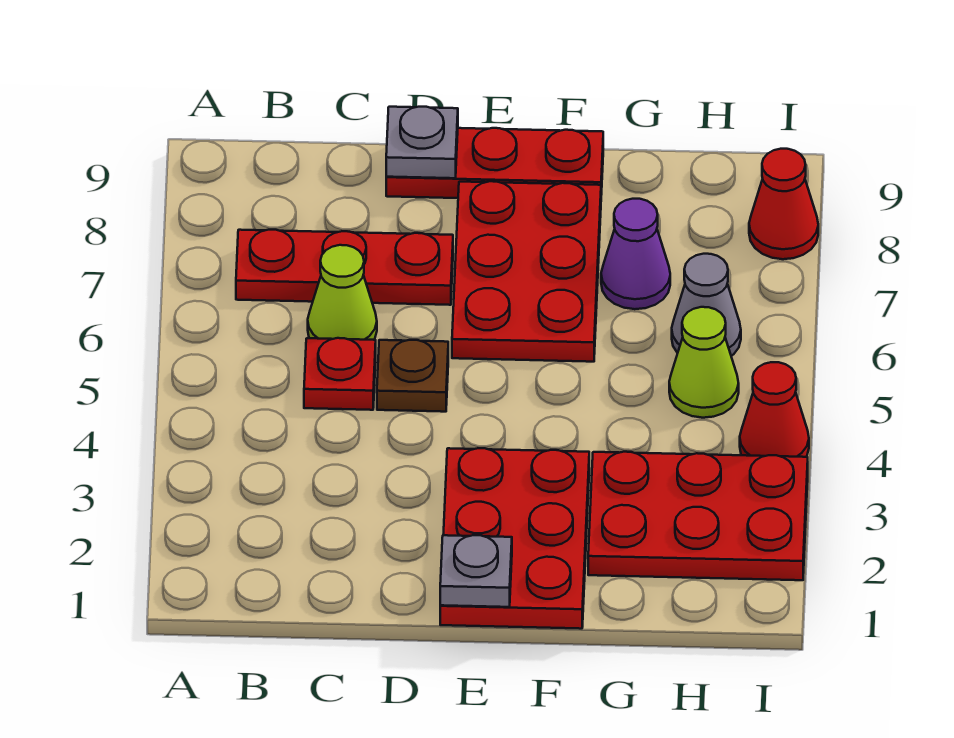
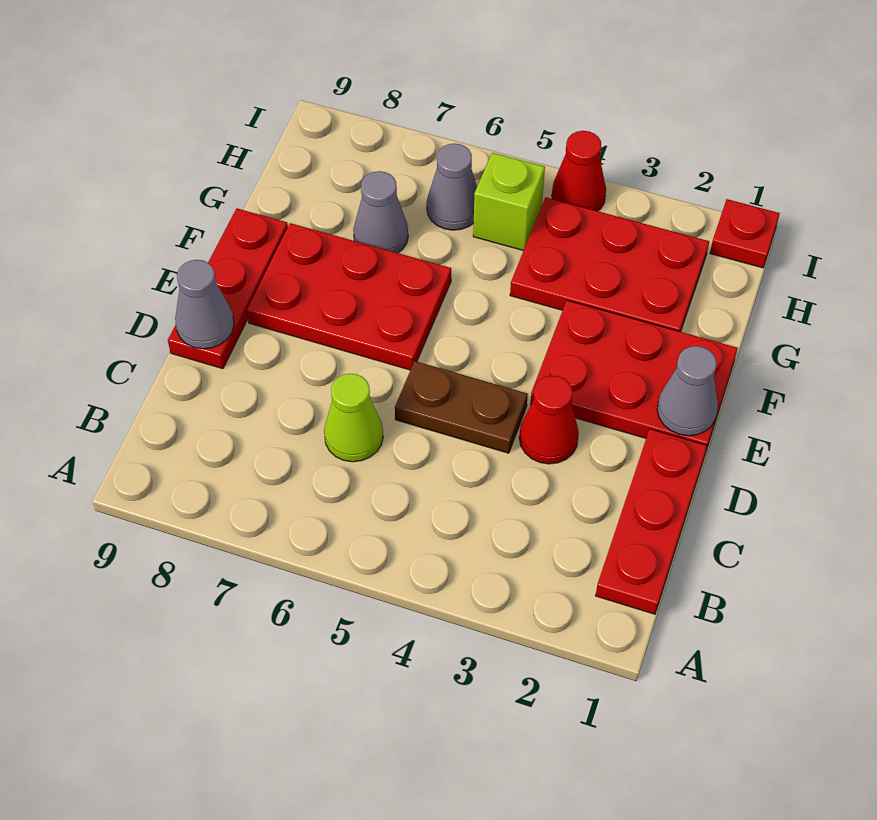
red plate B7:D7 level 1 -> red plate B1:D1 level 1
red plate C5 level 1 -> red plate I1 level 1
brown plate D5 level 1 -> brown plate D4:D5 level 1
grey plate D9 level 2 -> grey cone D9 level 2
grey plate E1 level 2 -> grey cone E1 level 2
red plate G2:I3 level 1 -> red plate G2:H4 level 1
purple cone G7 level 1 -> grey cone G7 level 1
lime cone H5 level 1 -> lime brick H5 level 1
red cone I8 level 1 -> red cone D3 level 1

